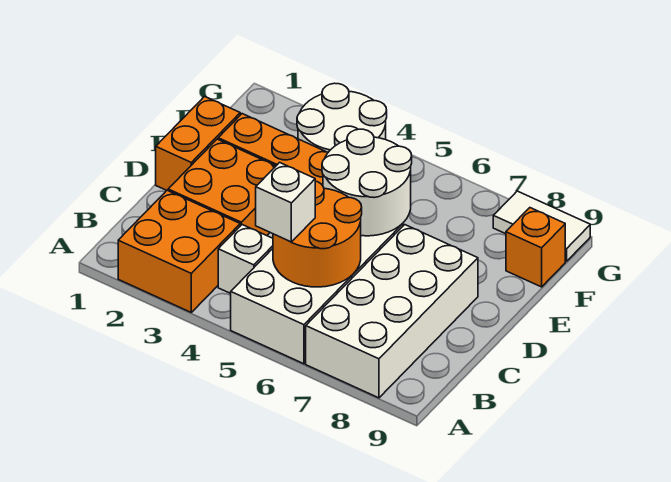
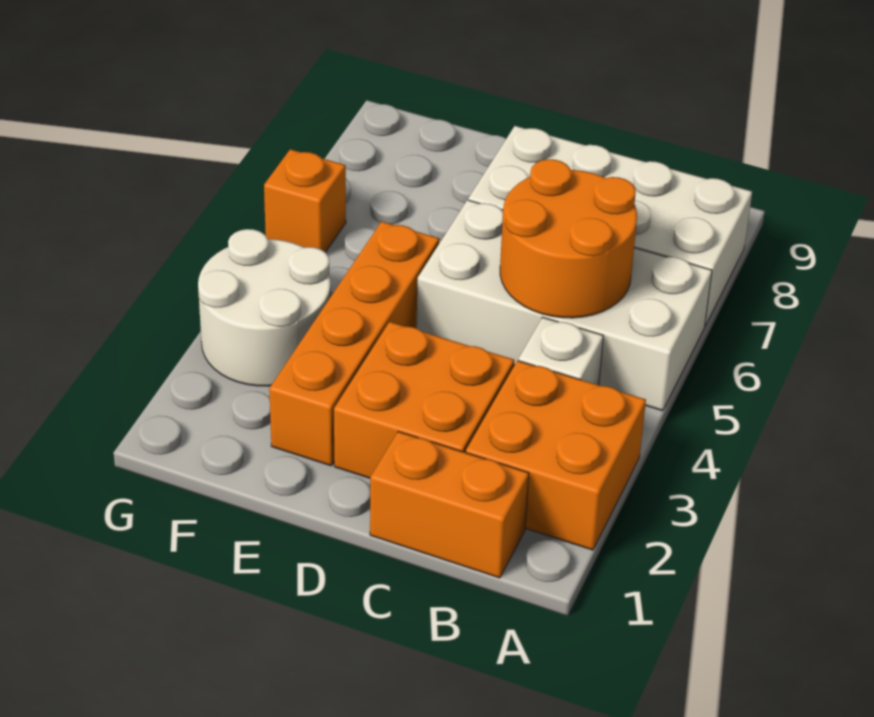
white brick B5 level 3 -> none
orange brick D1:E1 level 1 -> orange brick B1:C1 level 1
white round brick D5:E6 level 2 -> none
orange brick F9 level 1 -> orange brick G6 level 1
white tile G8:G9 level 1 -> none

